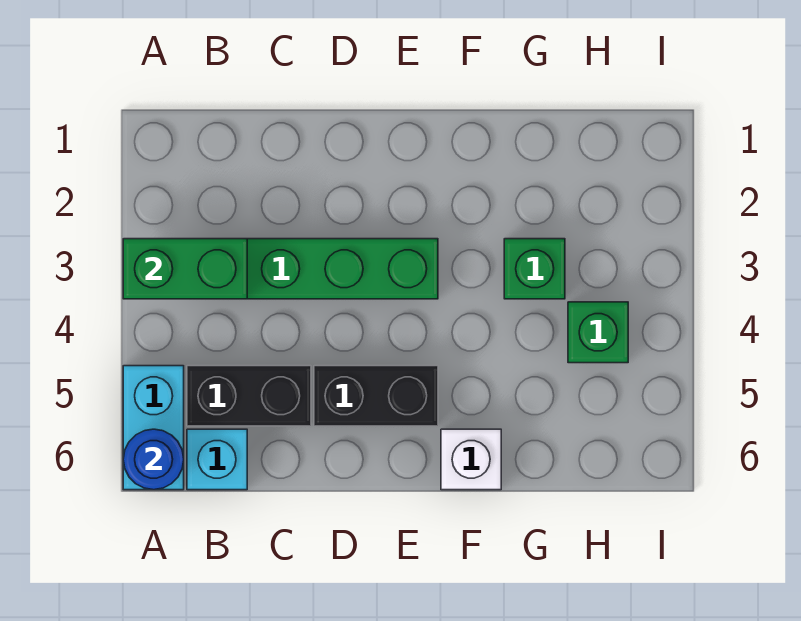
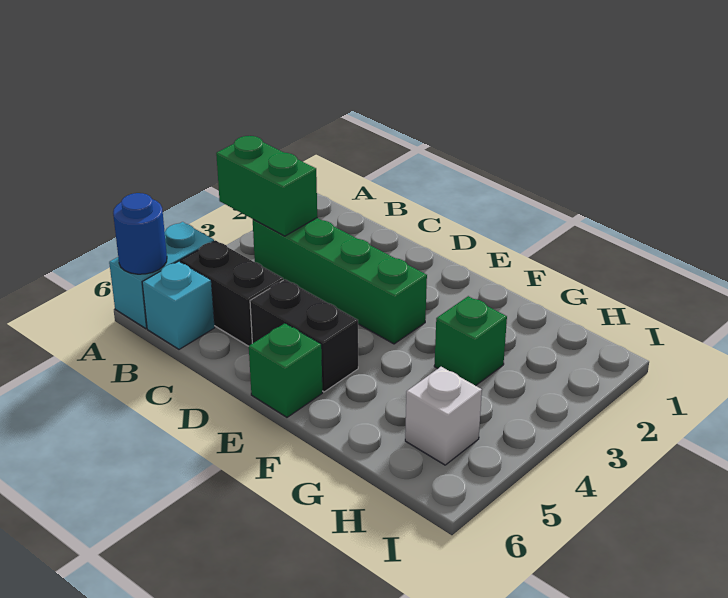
white brick F6 level 1 -> white brick H5 level 1
green brick H4 level 1 -> green brick E6 level 1

